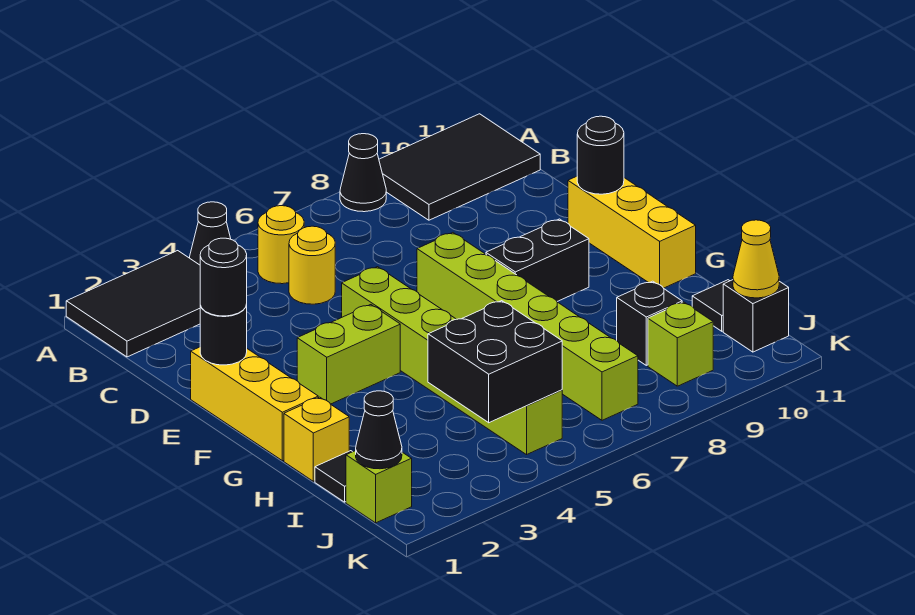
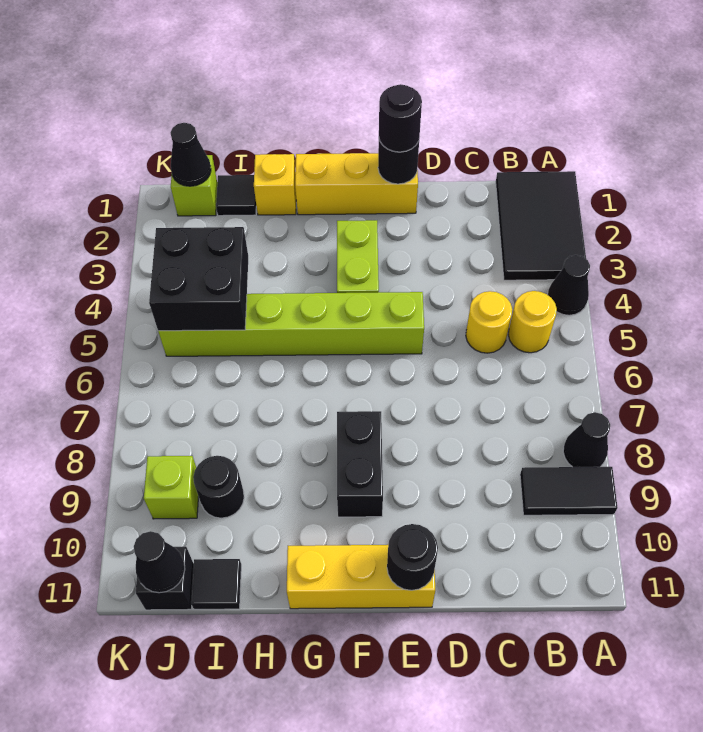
black tile A9:B11 level 1 -> black tile A9:B9 level 1
lime brick E7:J7 level 1 -> none
black brick I9 level 1 -> black round brick I9 level 1
yellow cone J11 level 2 -> black cone J11 level 2

